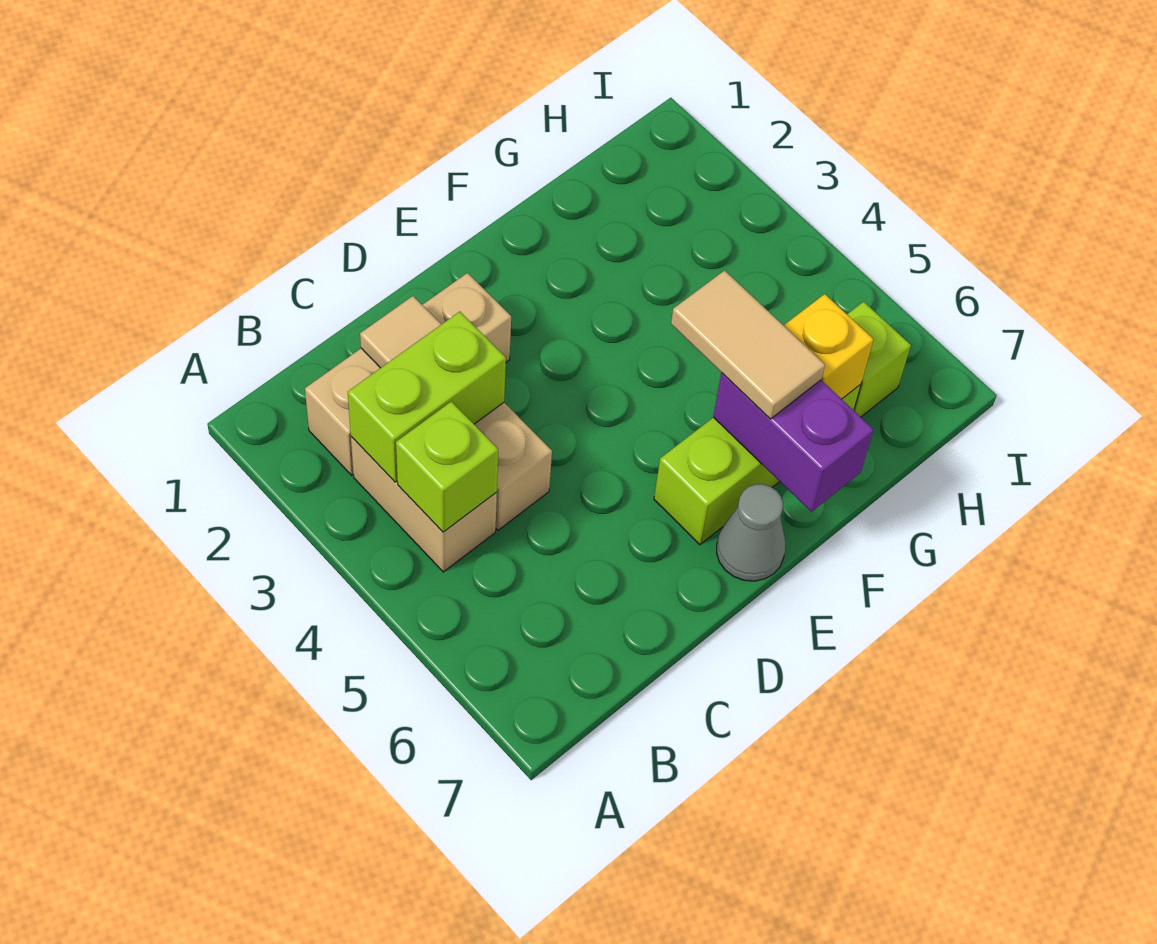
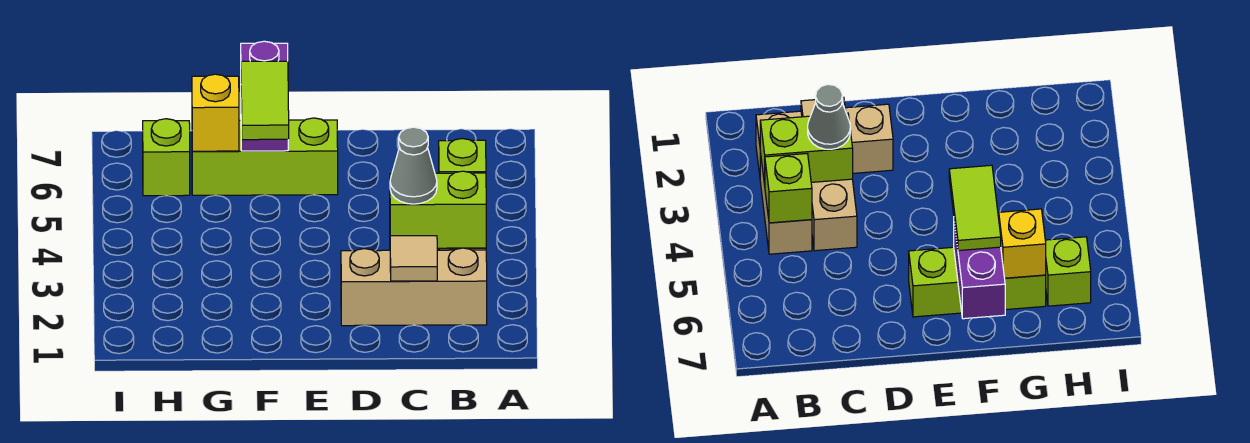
grey cone E7 level 1 -> grey cone C3 level 3
tan tile F5:F6 level 3 -> lime tile F5:F6 level 3

